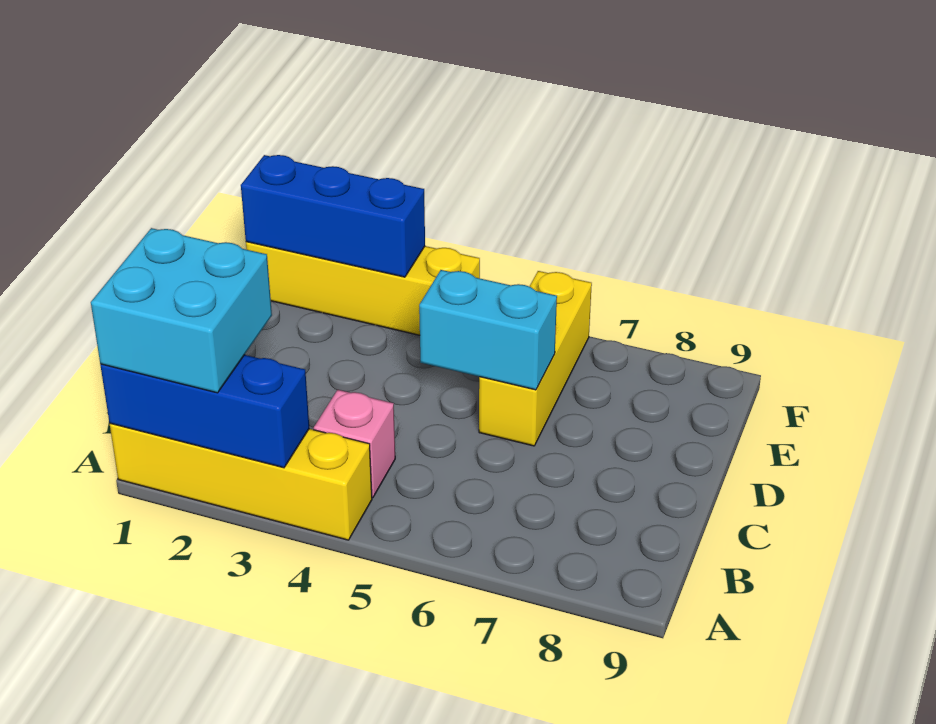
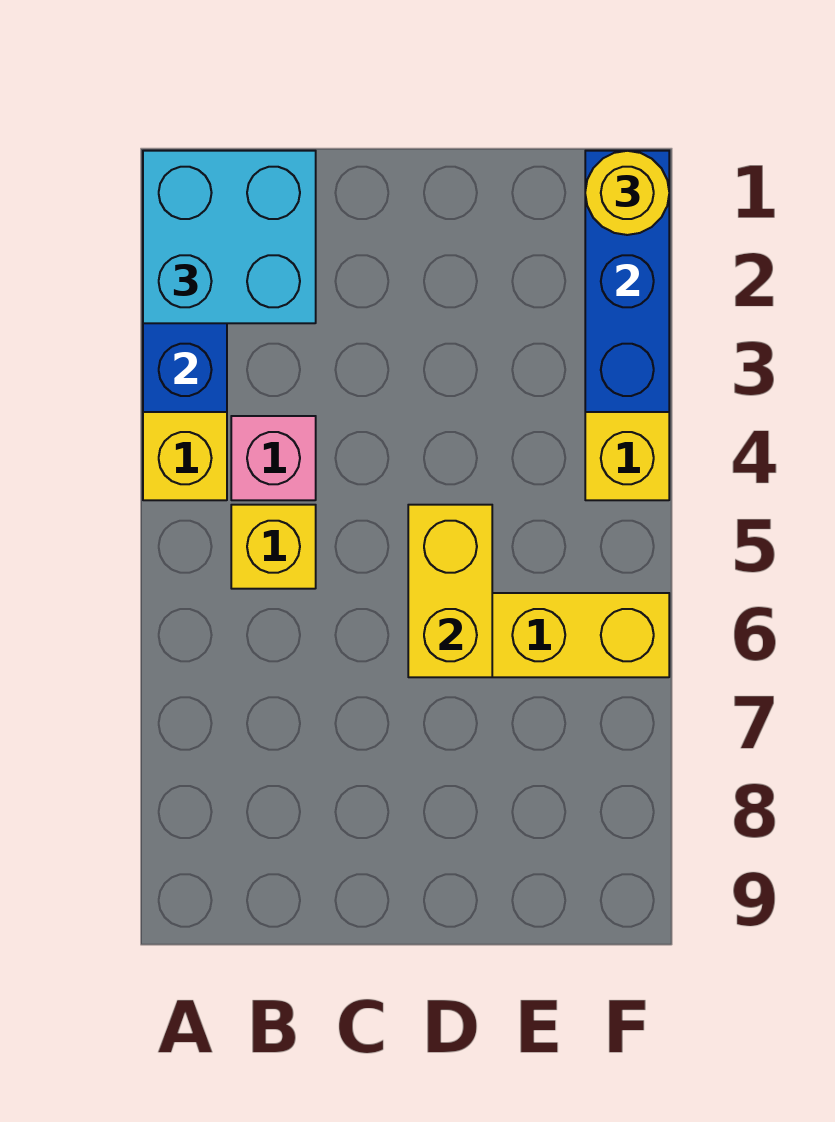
none -> yellow brick B5 level 1
cyan brick D5:D6 level 2 -> yellow brick D5:D6 level 2
none -> yellow round brick F1 level 3

